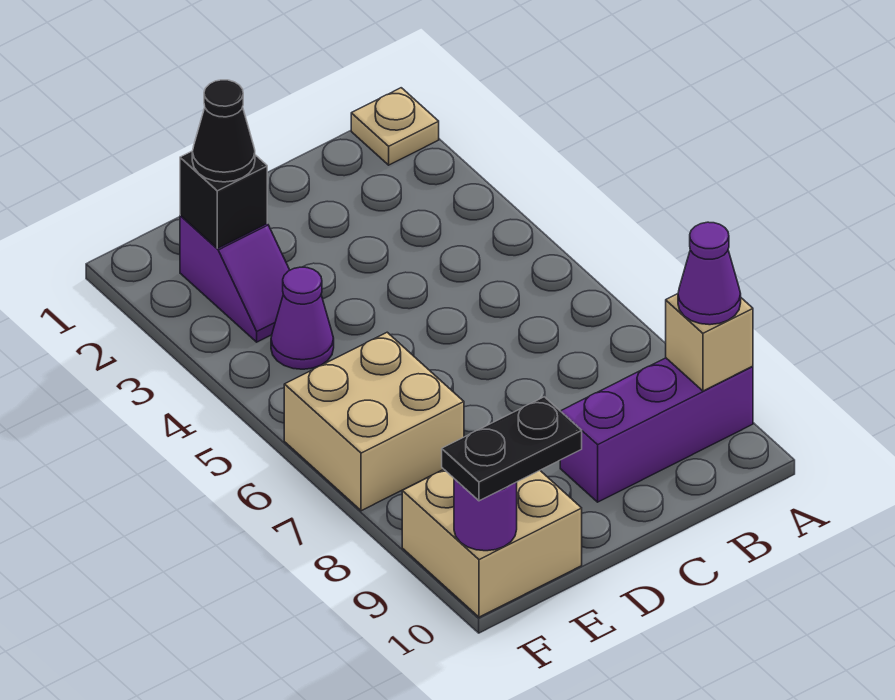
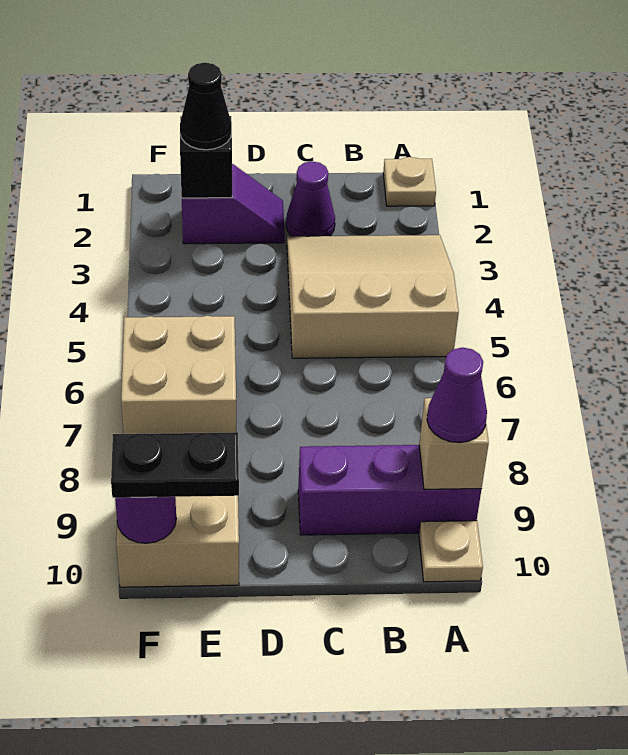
none -> tan slope A3:C5 level 1 top 5
none -> tan plate A10 level 1
purple slope E2:E3 level 1 top 2 -> purple slope D2:E2 level 1 top E
purple cone E4 level 1 -> purple cone C2 level 1

